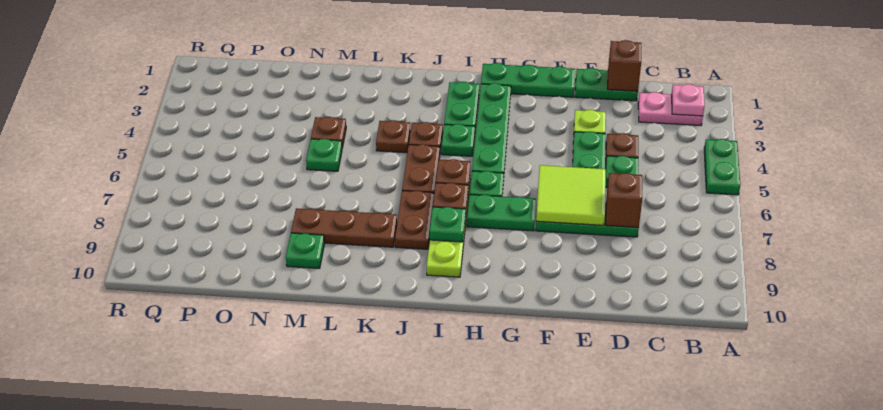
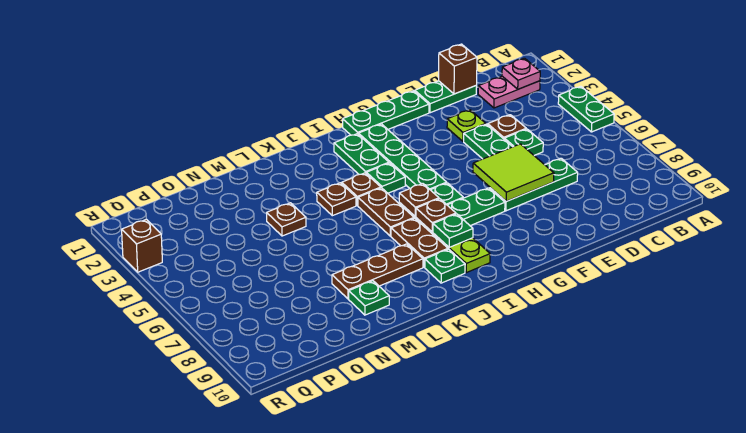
brown brick D7 level 2 -> brown brick R3 level 1
green plate M5 level 1 -> green plate J9 level 1

